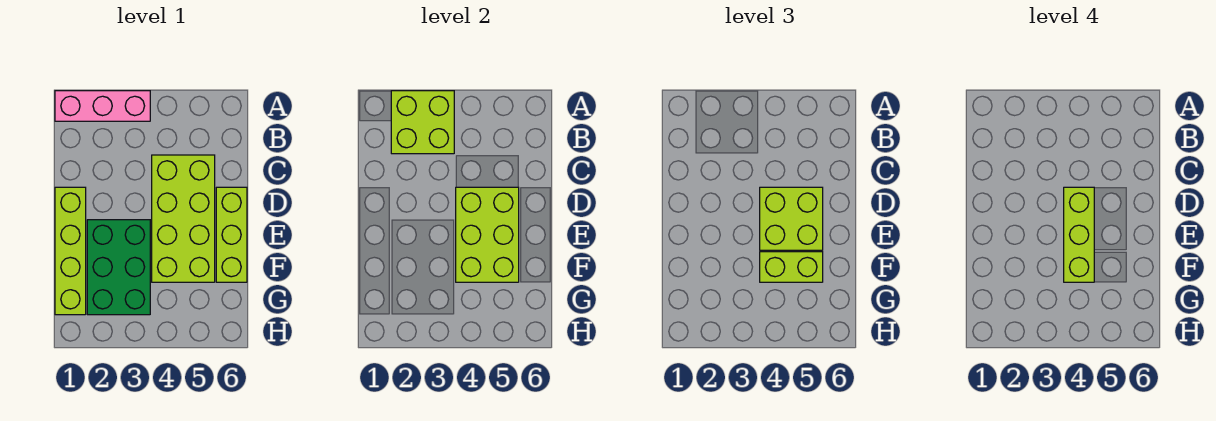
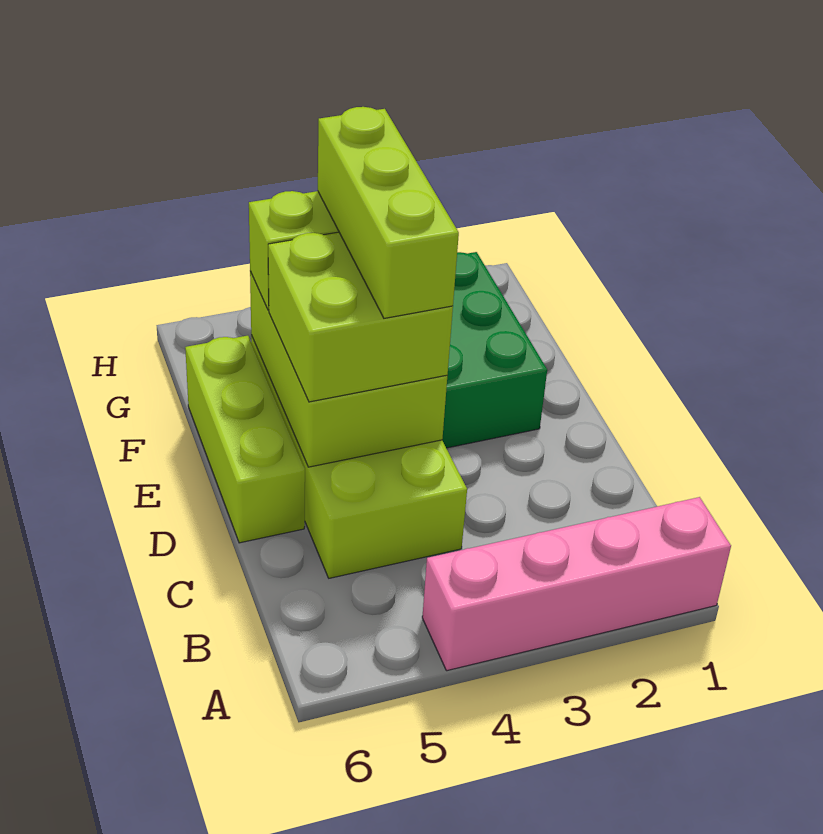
pink brick A1:A3 level 1 -> pink brick A1:A4 level 1
lime brick A2:B3 level 2 -> none
lime brick D1:G1 level 1 -> none

